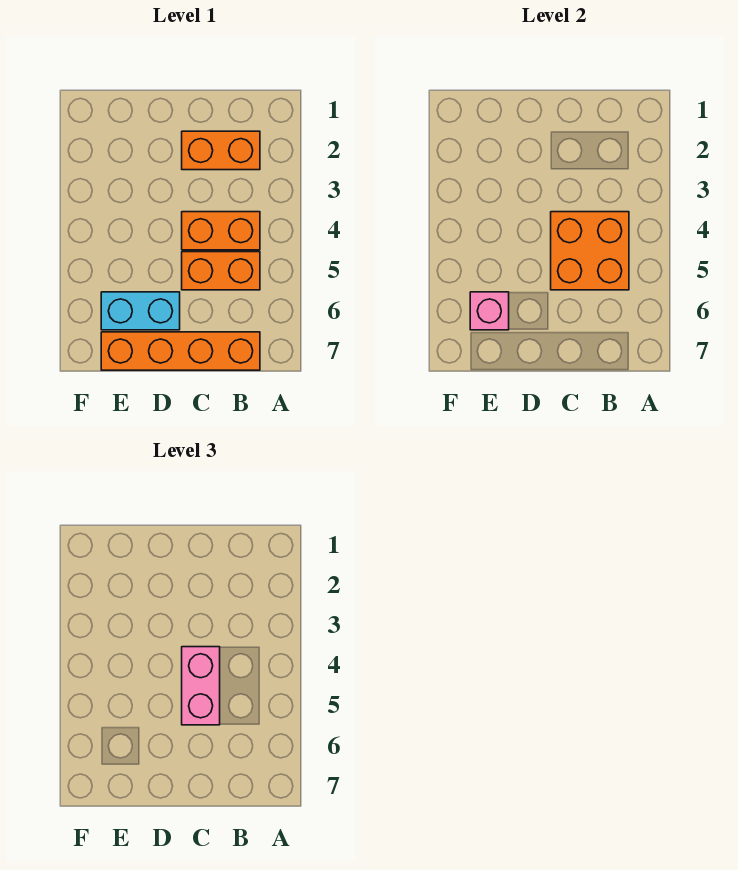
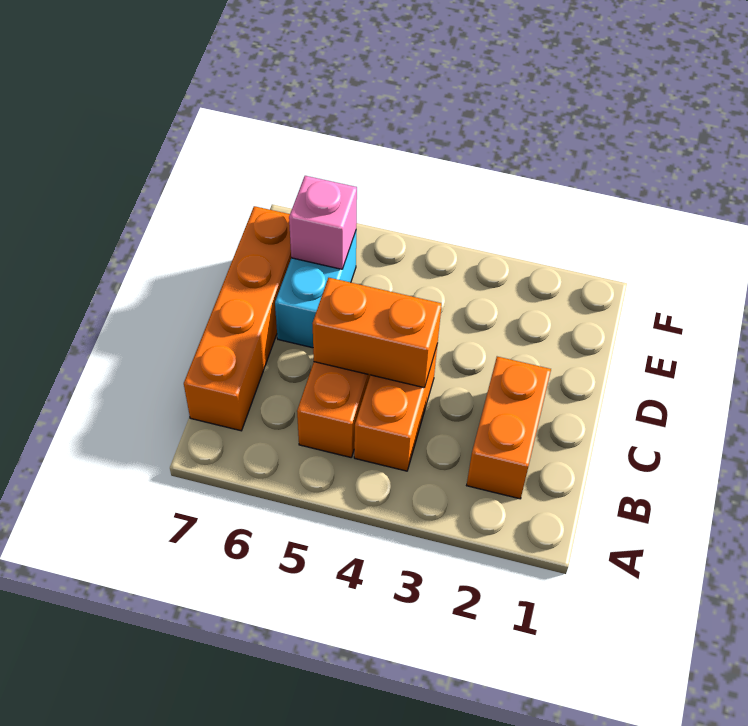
orange brick B4:C5 level 2 -> orange brick C4:C5 level 2
pink brick C4:C5 level 3 -> none

